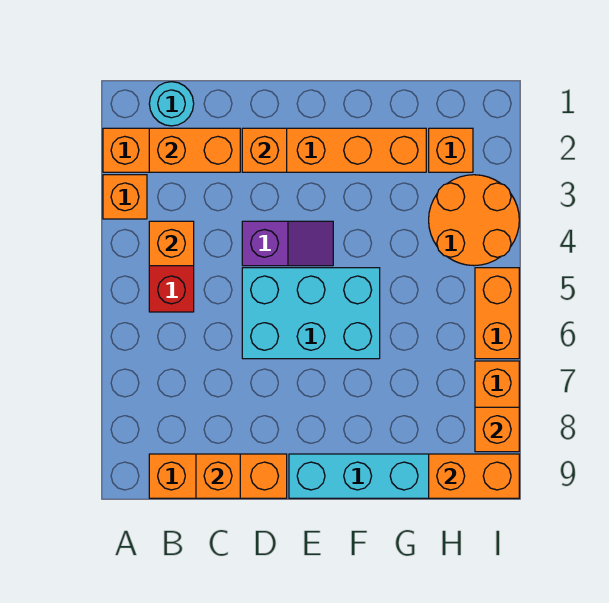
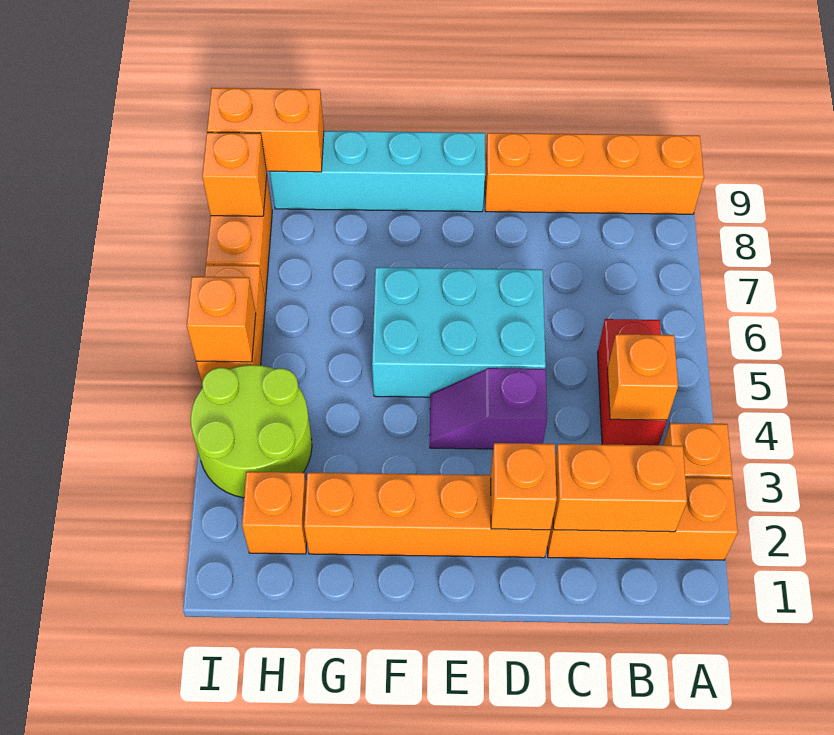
cyan round brick B1 level 1 -> none
orange brick B9:D9 level 1 -> orange brick A9:D9 level 1
orange brick C9 level 2 -> orange brick I5 level 2
orange round brick H3:I4 level 1 -> lime round brick H3:I4 level 1

